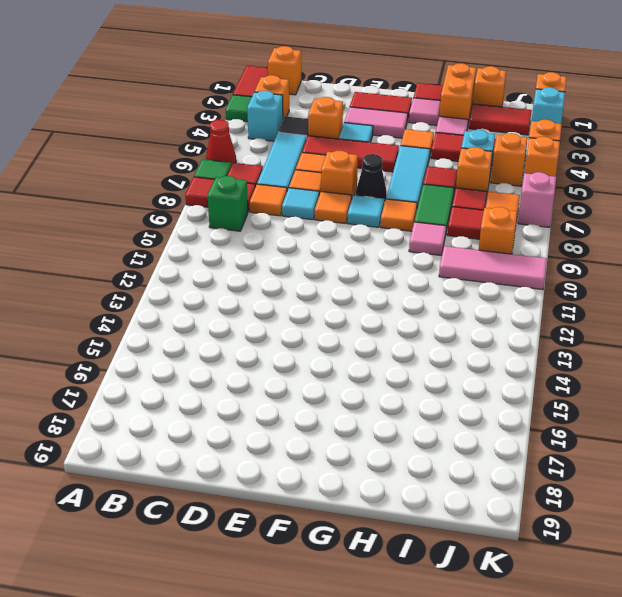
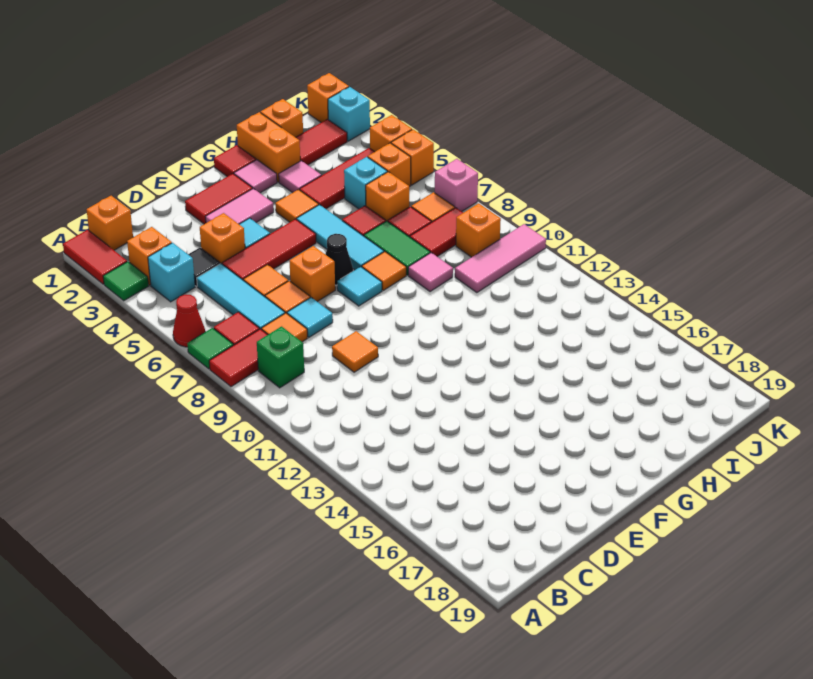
orange tile E8 level 1 -> orange tile D10 level 1

